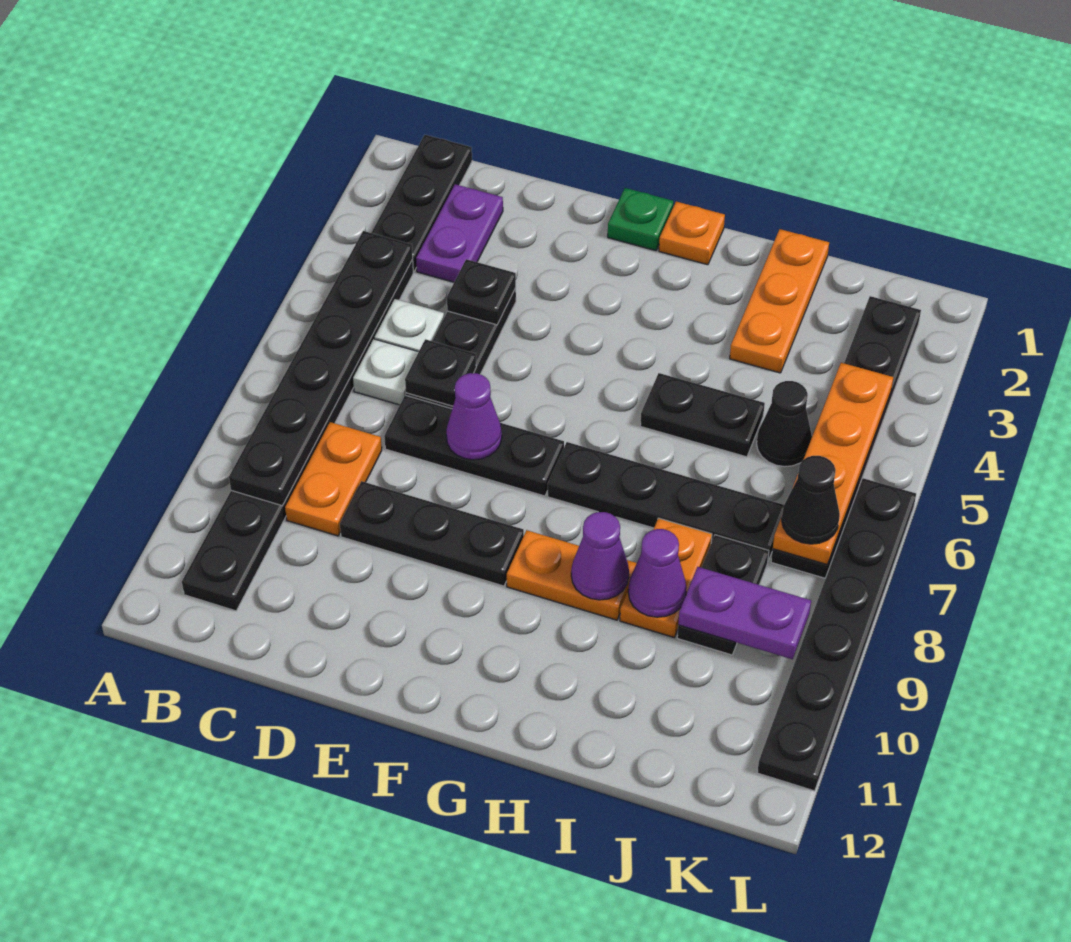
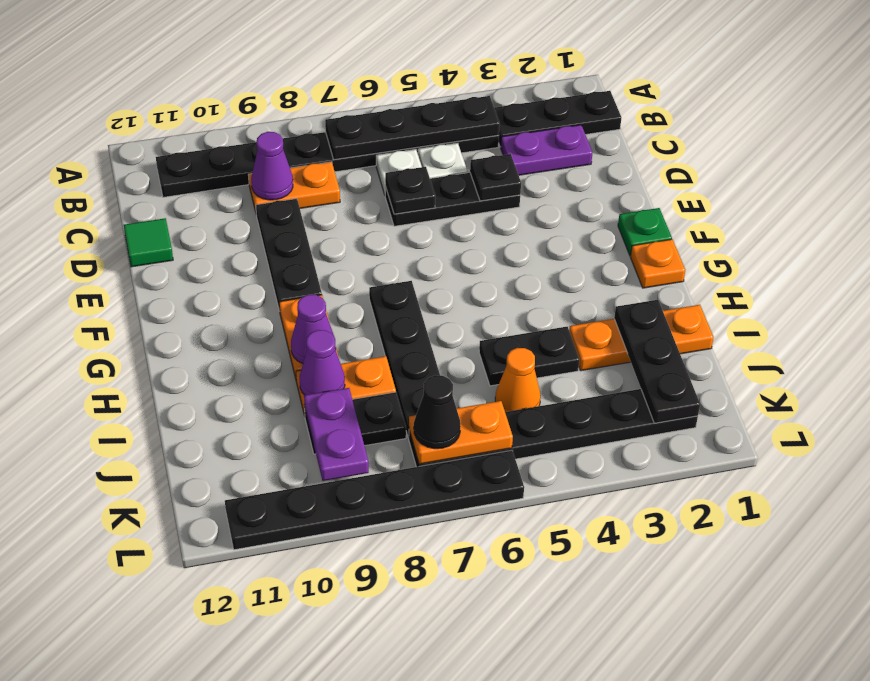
black plate B4:B9 level 2 -> black plate B4:B7 level 2
black plate D7:F7 level 1 -> black plate I2:K2 level 2
none -> green tile D12 level 1
purple cone E7 level 2 -> purple cone C9 level 2
black plate H5:I5 level 1 -> black plate I4:I5 level 1
black cone J5 level 1 -> orange cone J5 level 1
orange plate K4:K7 level 2 -> orange plate K6:K7 level 2

